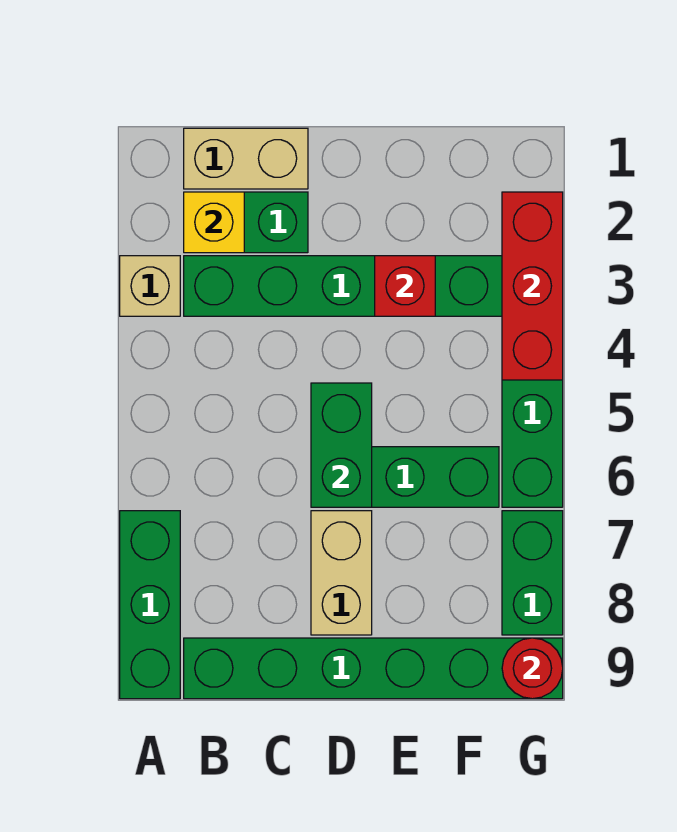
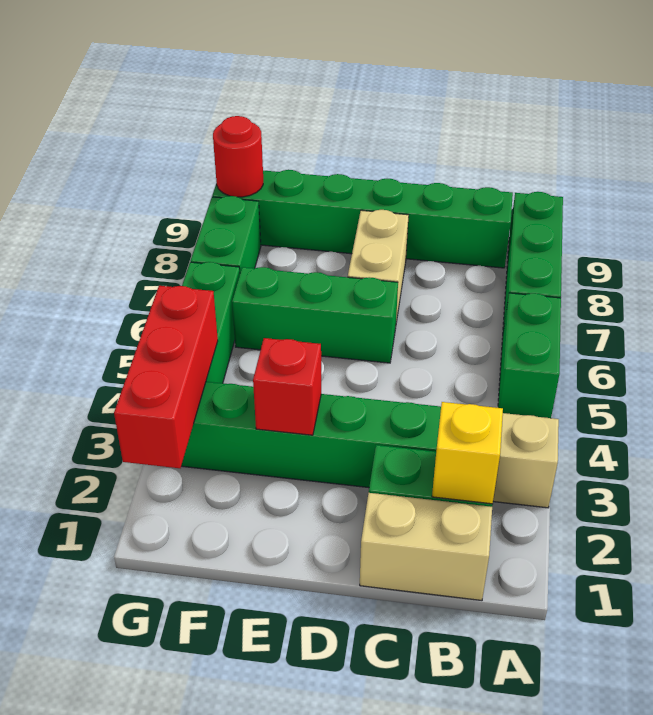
green brick D5:D6 level 2 -> green brick A5:A6 level 1

